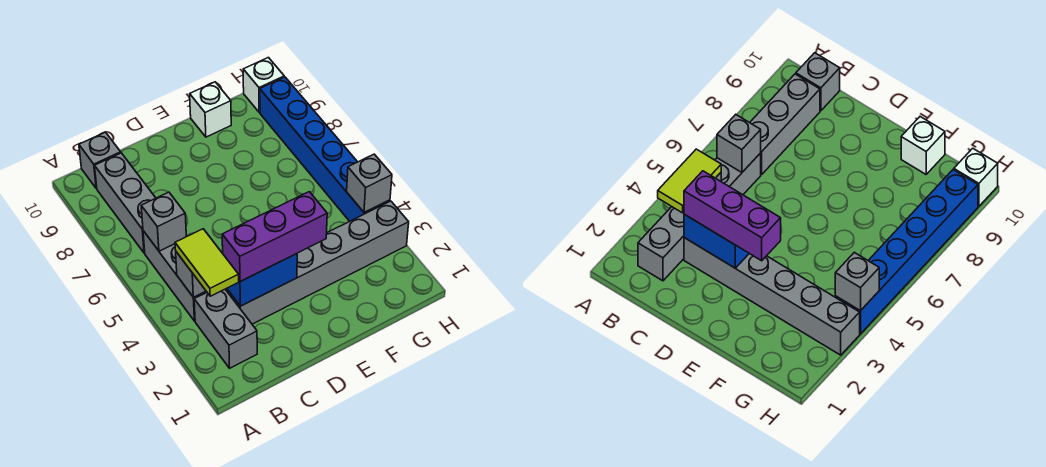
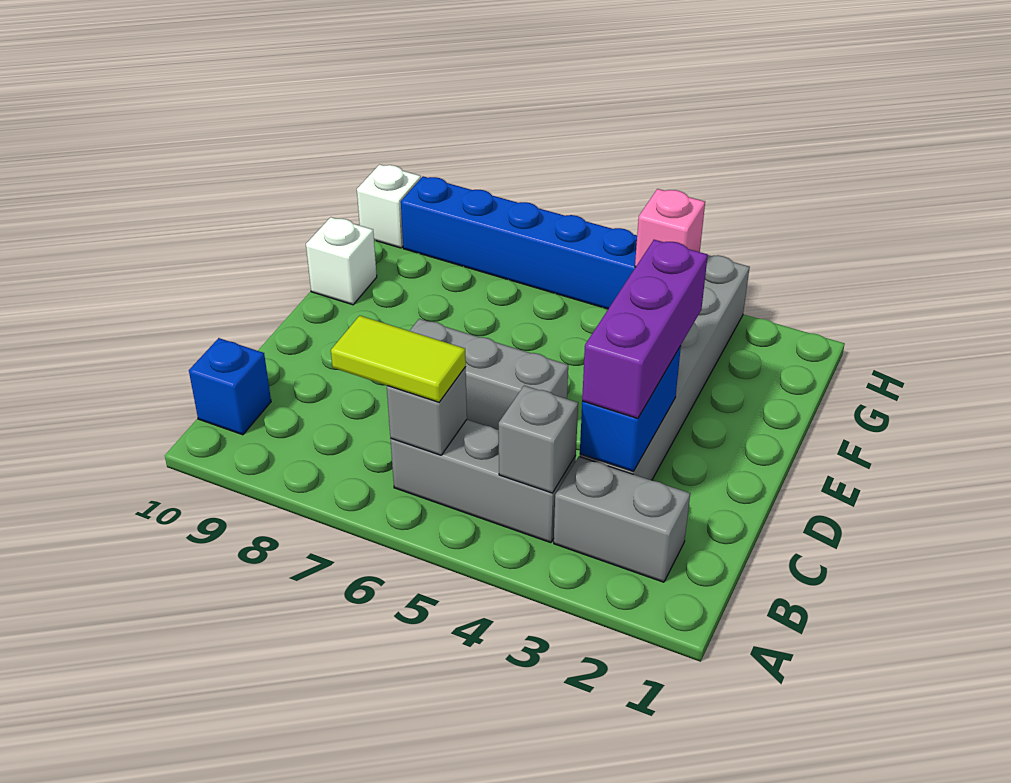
lime tile B3:B4 level 3 -> lime tile B6:B7 level 3
grey brick B7:B9 level 1 -> grey brick D5:D7 level 1
grey brick B10 level 1 -> blue brick B10 level 1
grey brick H4 level 2 -> pink brick H4 level 2

